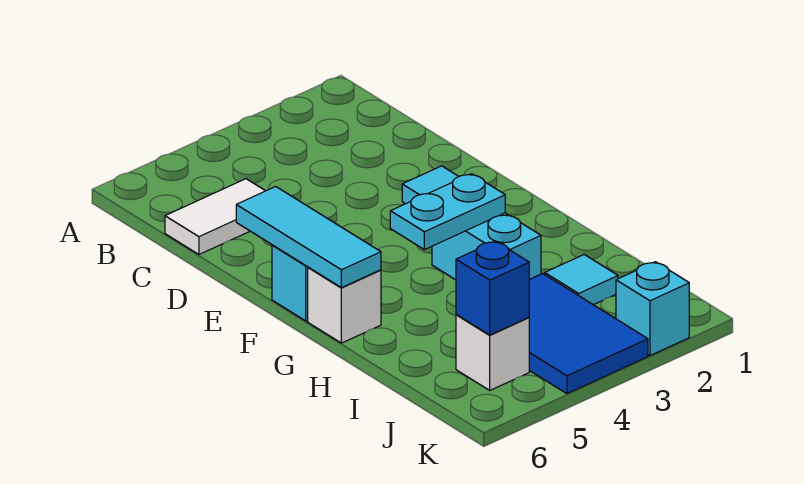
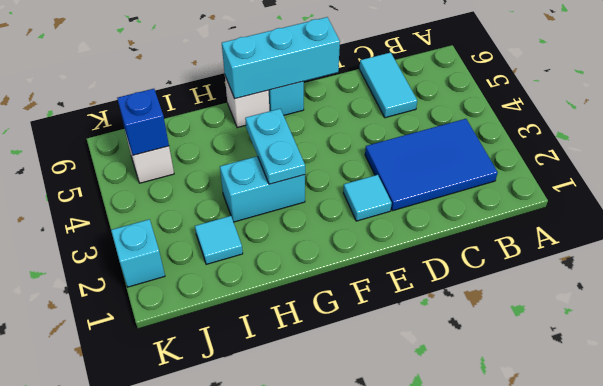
white tile C5:C6 level 1 -> cyan tile C5:C6 level 1
cyan tile E6:G6 level 2 -> cyan brick E6:G6 level 2
blue tile I3:K4 level 1 -> blue tile B2:D3 level 1

